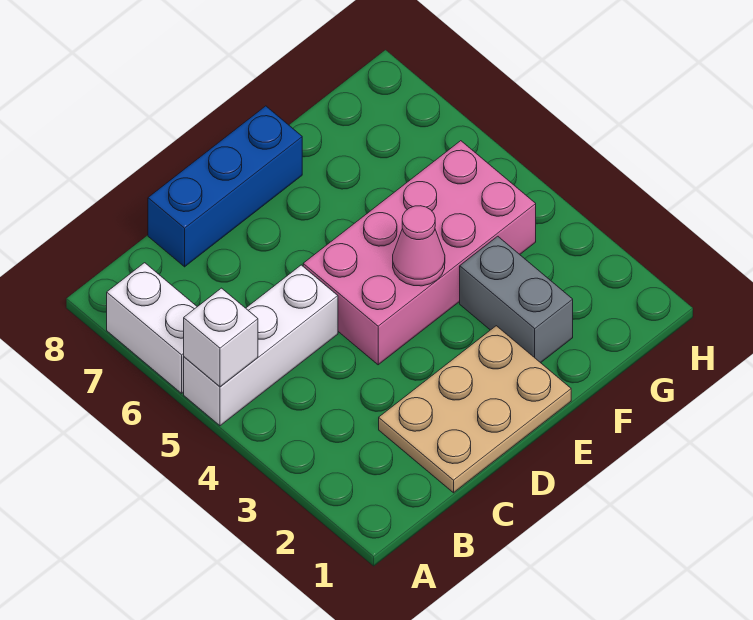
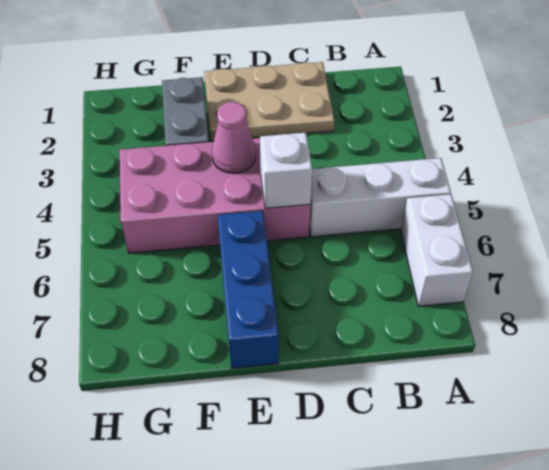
white brick A5 level 2 -> white brick D5 level 2
blue brick C8:E8 level 1 -> blue brick E6:E8 level 1

